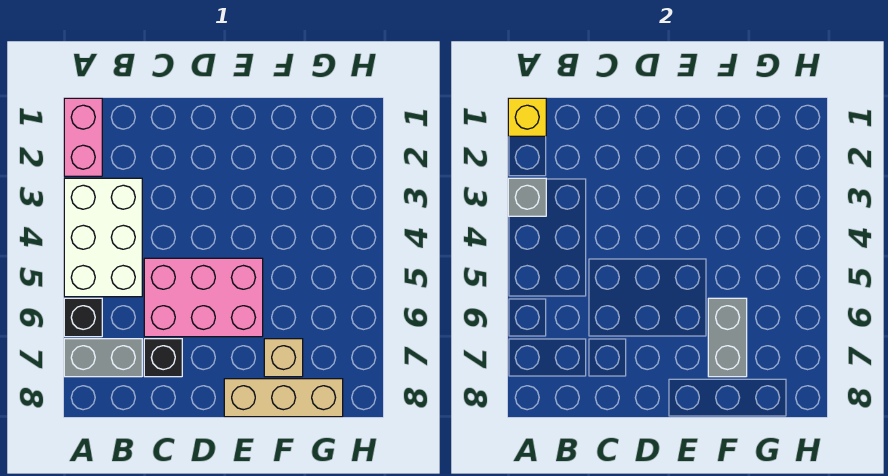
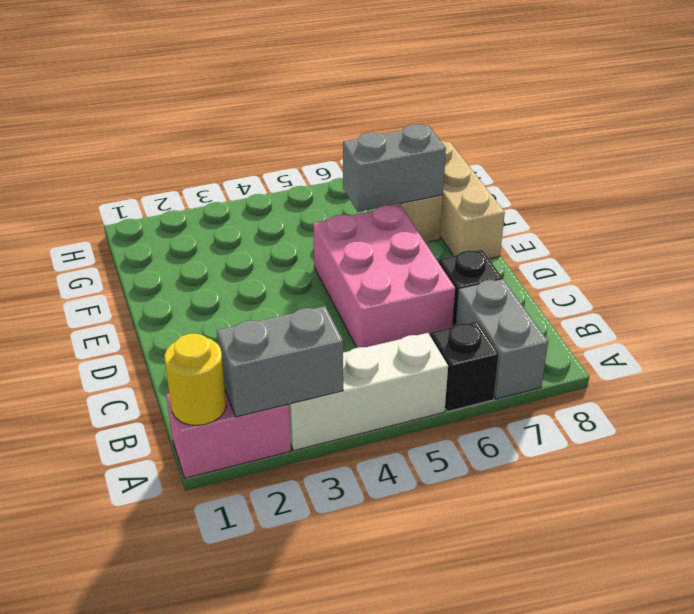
yellow brick A1 level 2 -> yellow round brick A1 level 2
white brick A3:B5 level 1 -> white brick A3:A5 level 1
grey brick A3 level 2 -> grey brick A2:A3 level 2

